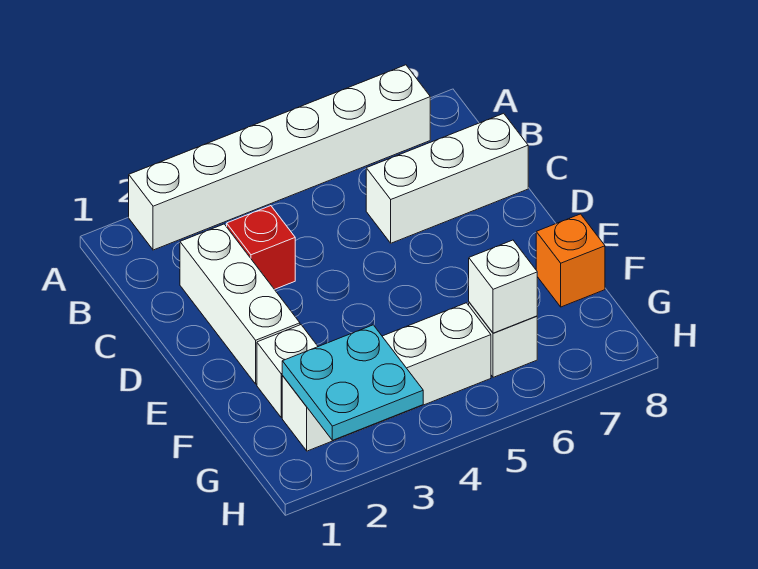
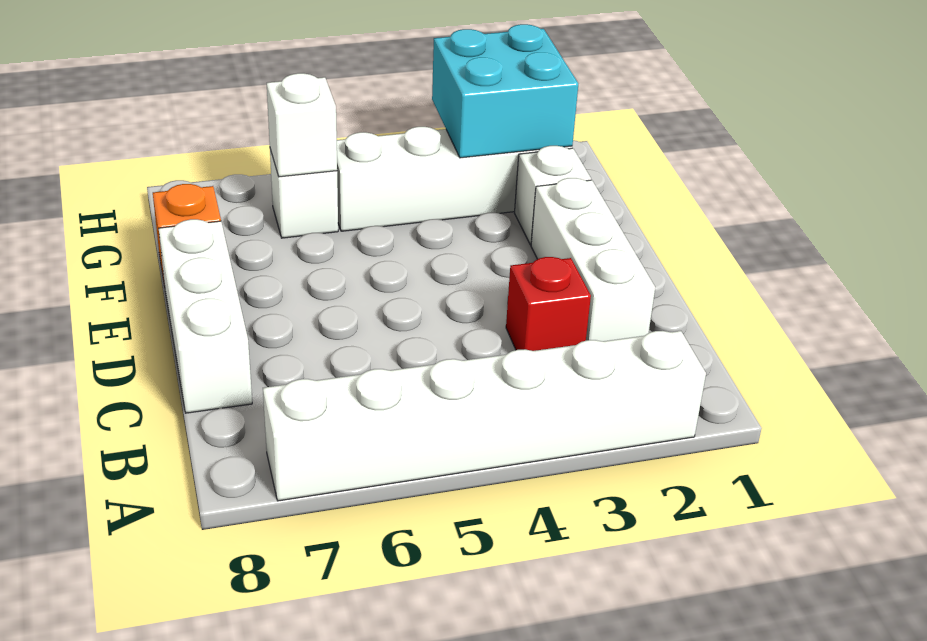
white brick C6:C8 level 1 -> white brick C8:E8 level 1
cyan plate G2:H3 level 2 -> cyan brick G2:H3 level 2

